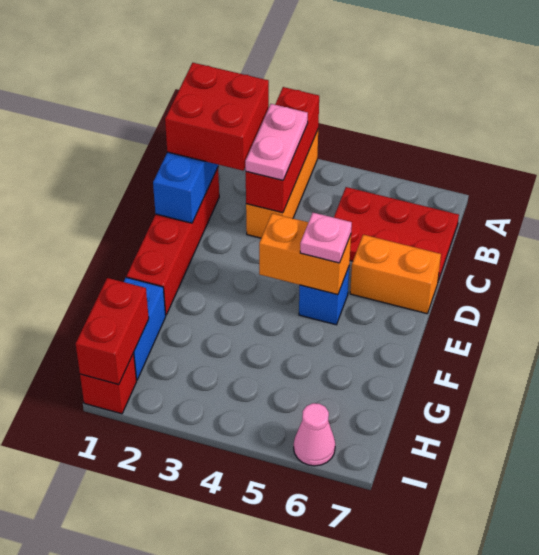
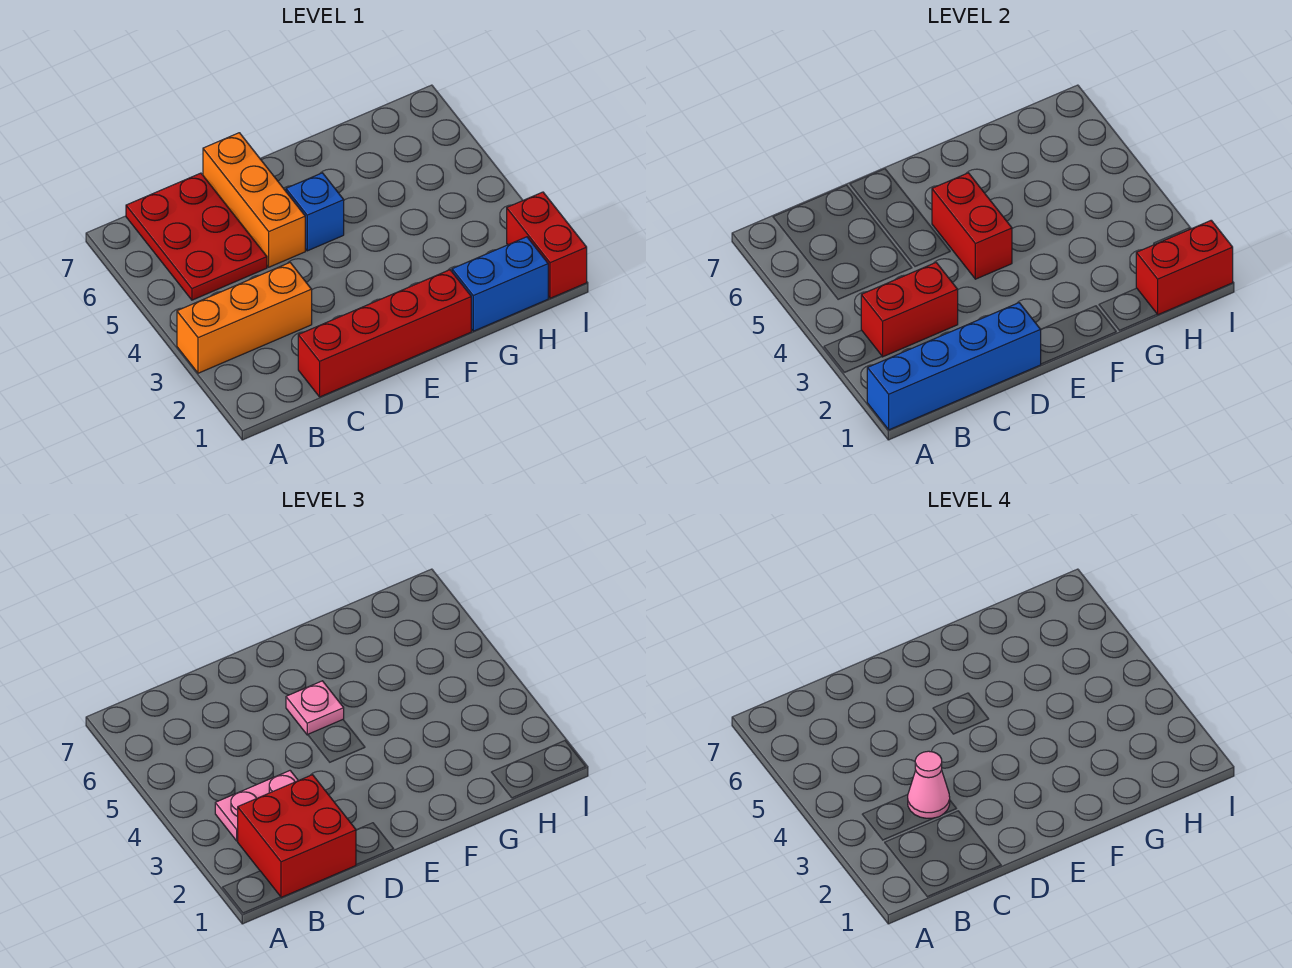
red brick A3:C3 level 2 -> red brick B3:C3 level 2
orange brick D6:D7 level 1 -> orange brick D5:D7 level 1
orange brick E4:E5 level 2 -> red brick E4:E5 level 2
red brick I1 level 1 -> red brick I1:I2 level 1
pink cone I6 level 1 -> pink cone C3 level 4

